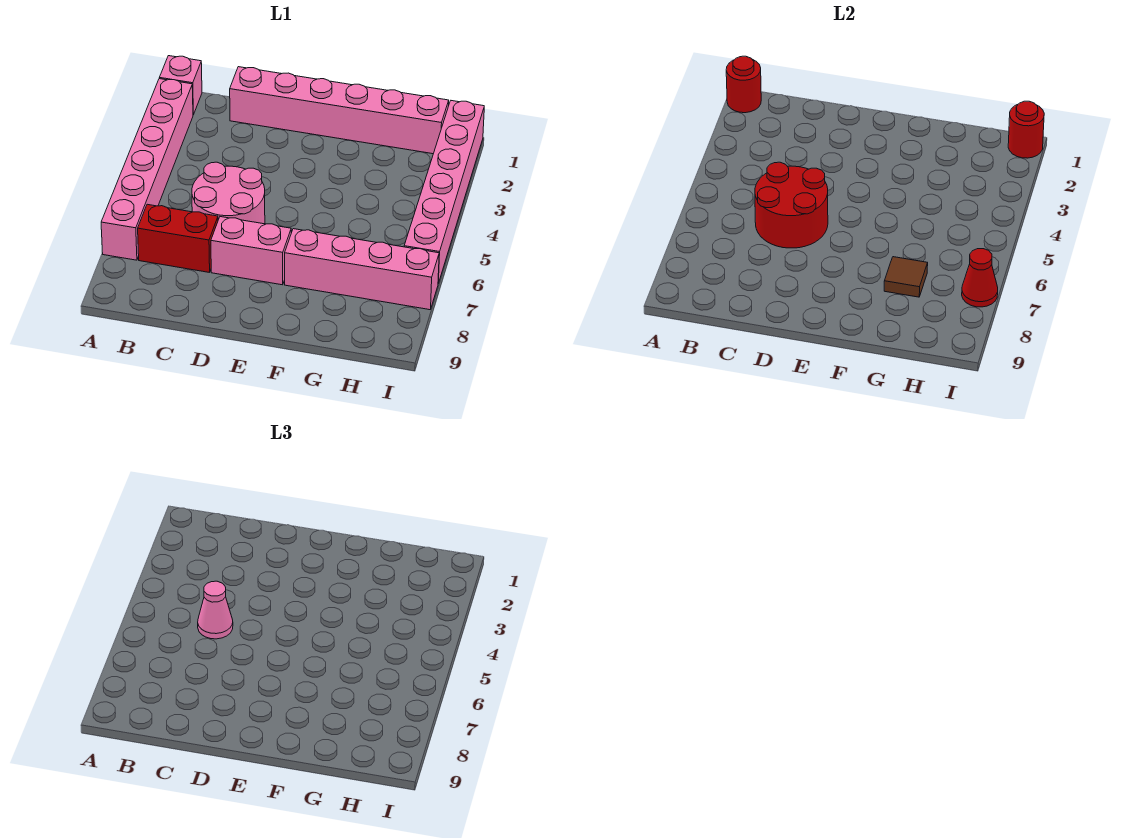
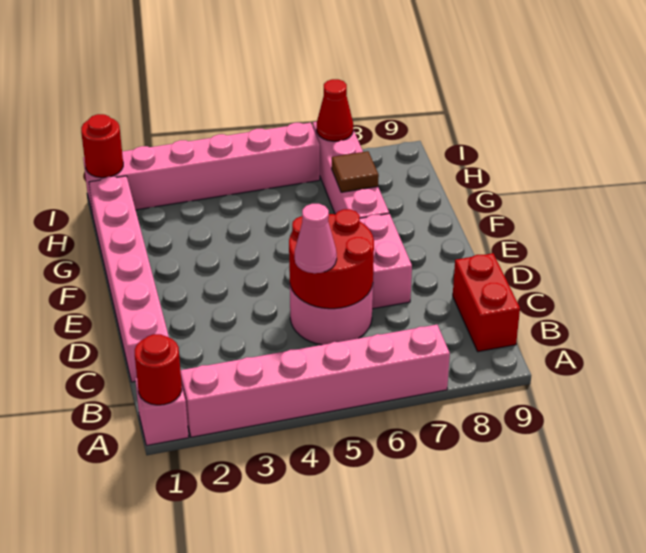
red brick B7:C7 level 1 -> red brick B9:C9 level 1

